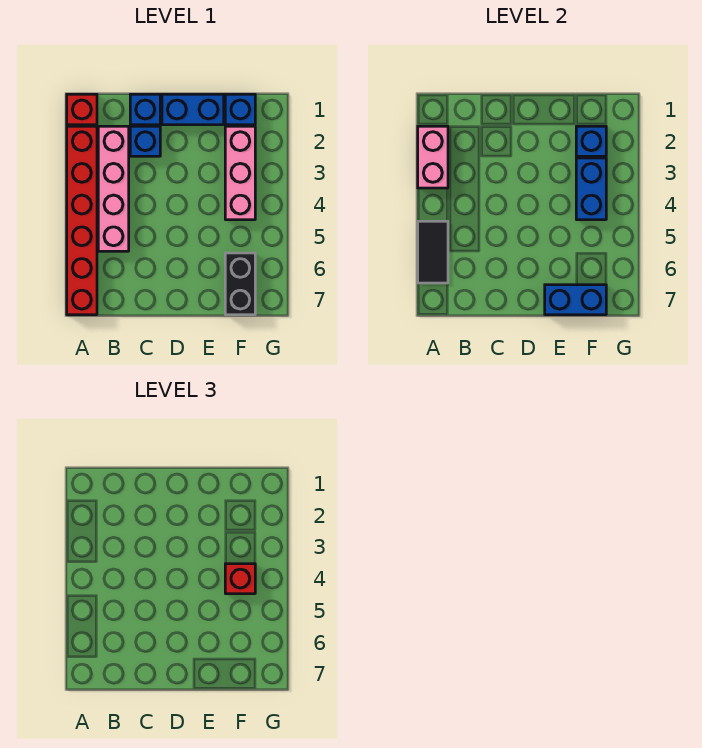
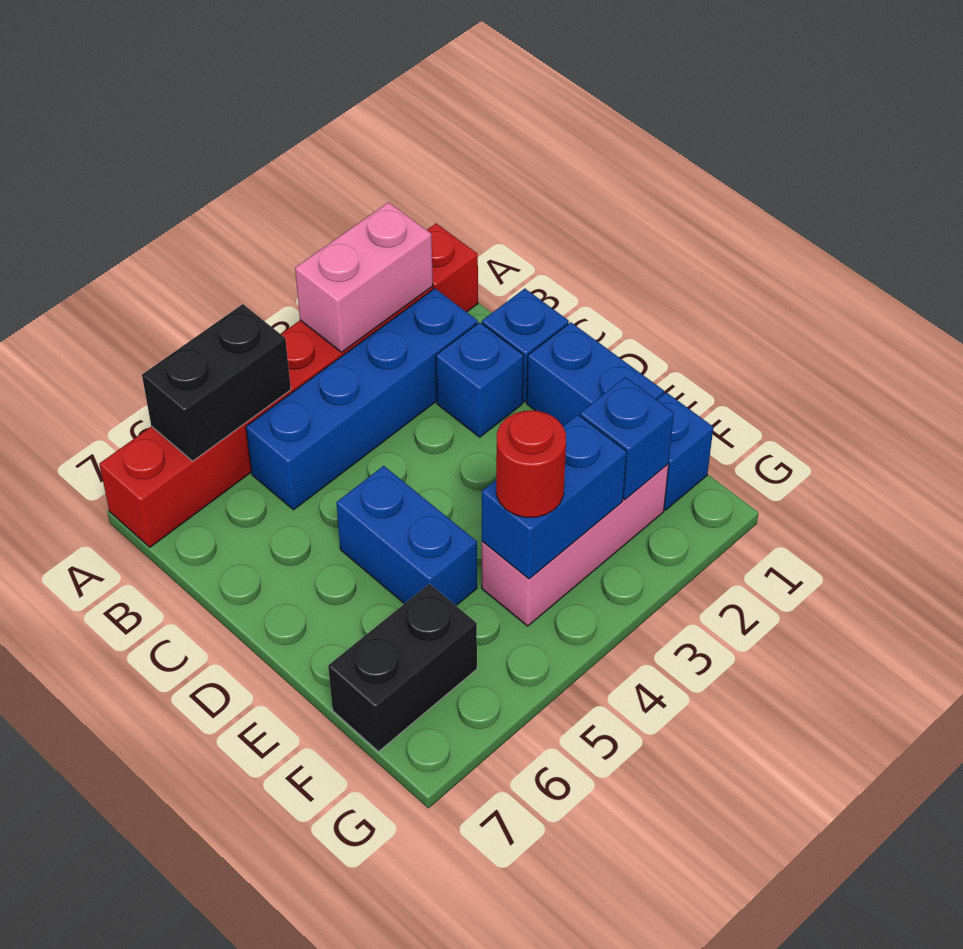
black tile A5:A6 level 2 -> black brick A5:A6 level 2
pink brick B2:B5 level 1 -> blue brick B2:B5 level 1
blue brick E7:F7 level 2 -> blue brick D5:E5 level 1
red brick F4 level 3 -> red round brick F4 level 3

